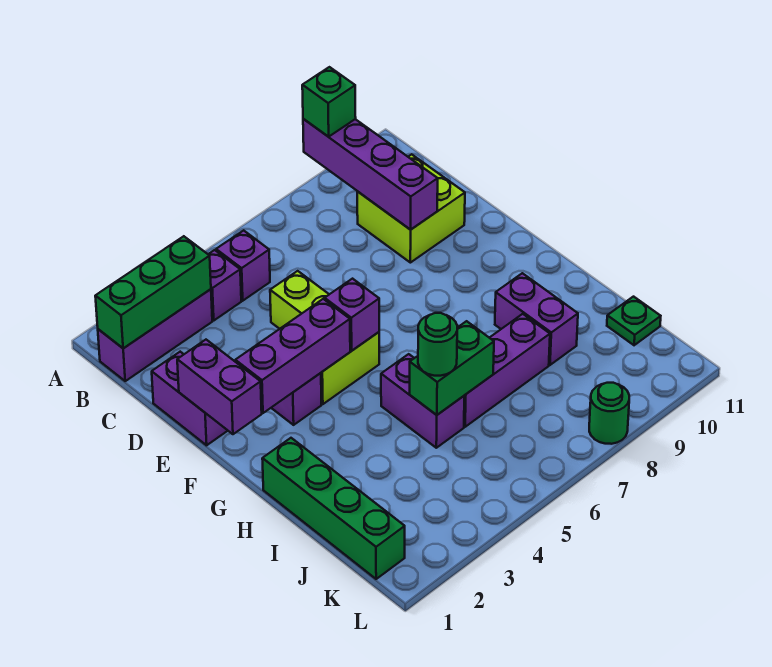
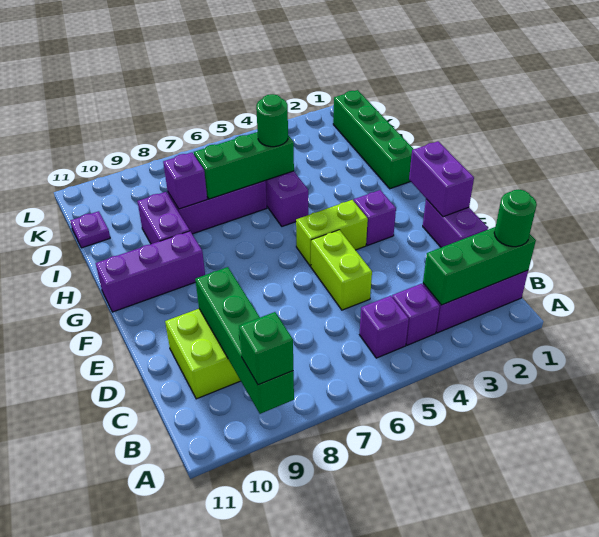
purple brick A9:D9 level 2 -> green brick A9:D9 level 2
purple brick F2:F4 level 2 -> purple brick G9:G11 level 1
purple brick F5 level 2 -> purple brick I8 level 2
green brick I5:I6 level 2 -> green brick I5:I7 level 2
green plate J11 level 1 -> purple plate J11 level 1
green round brick L8 level 1 -> green round brick B1 level 3

